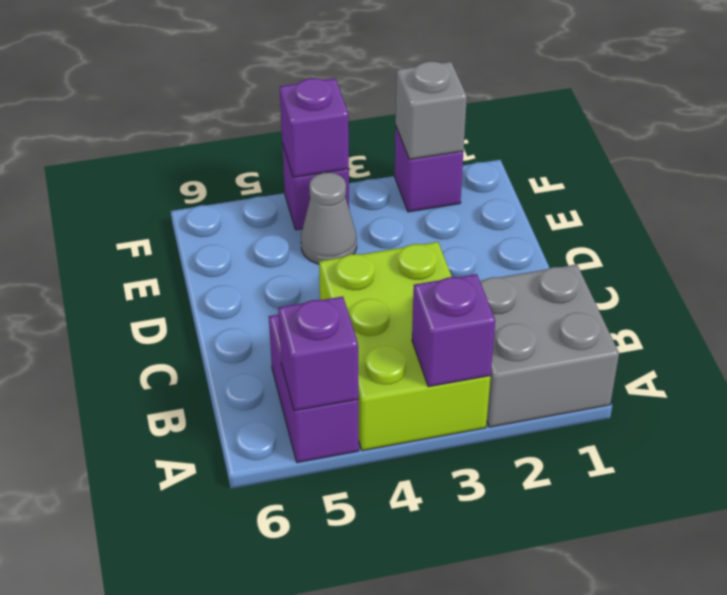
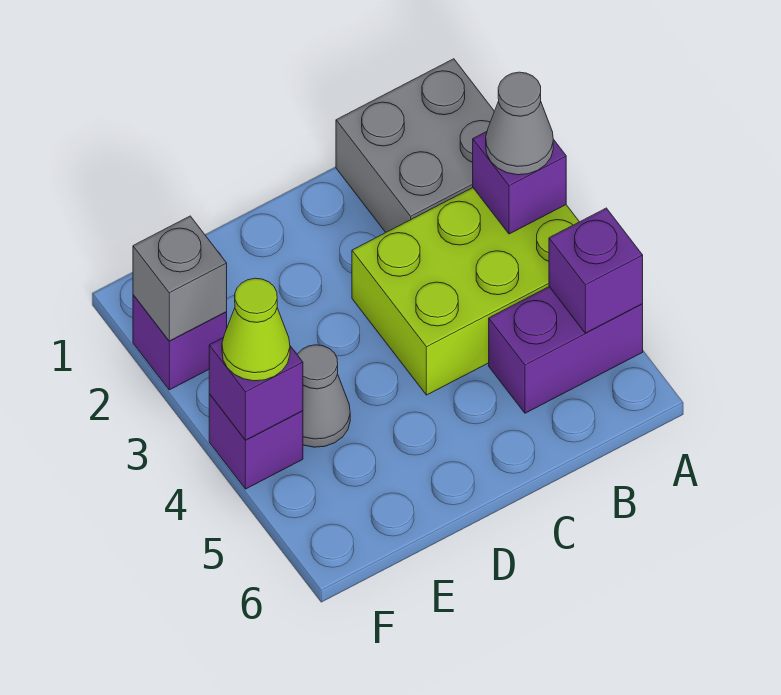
none -> grey cone A3 level 3
none -> lime cone F4 level 3

